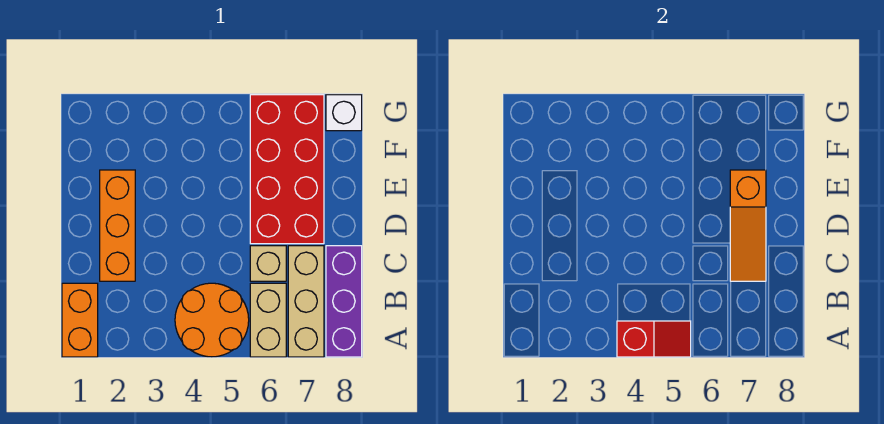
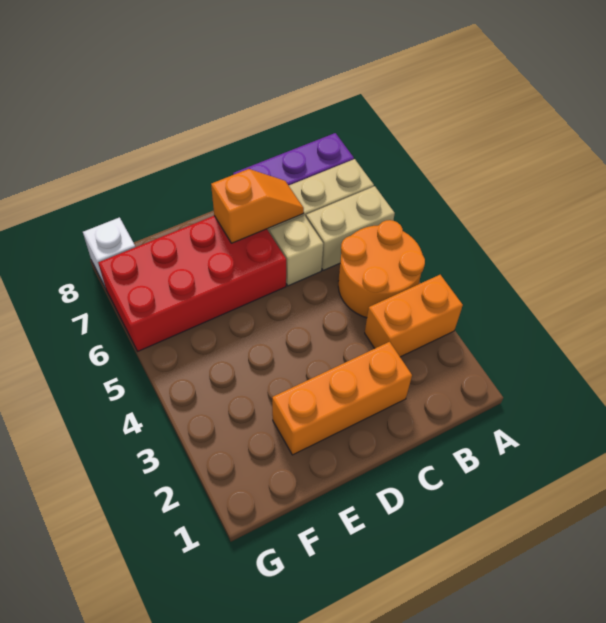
orange brick A1:B1 level 1 -> orange brick A3:B3 level 1
red slope A4:A5 level 2 top 4 -> none
orange slope C7:E7 level 2 top E -> orange slope C7:D7 level 2 top D

